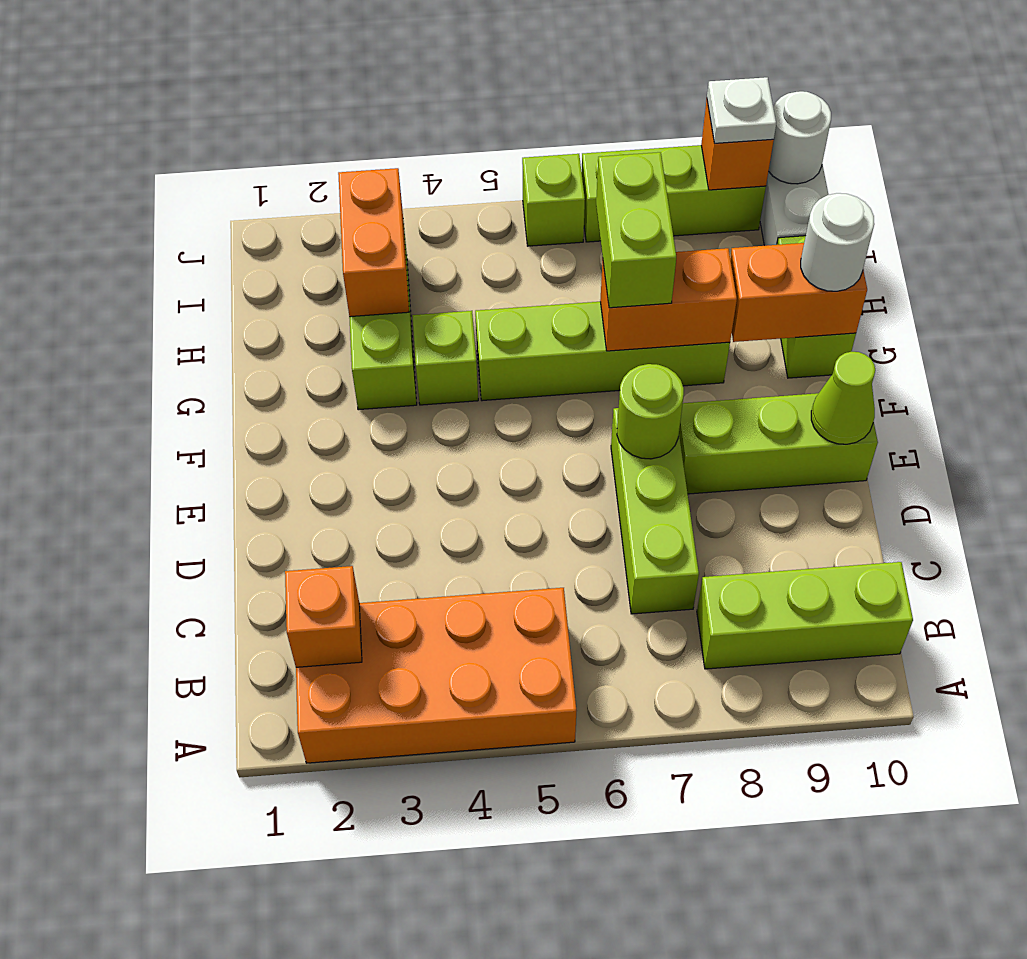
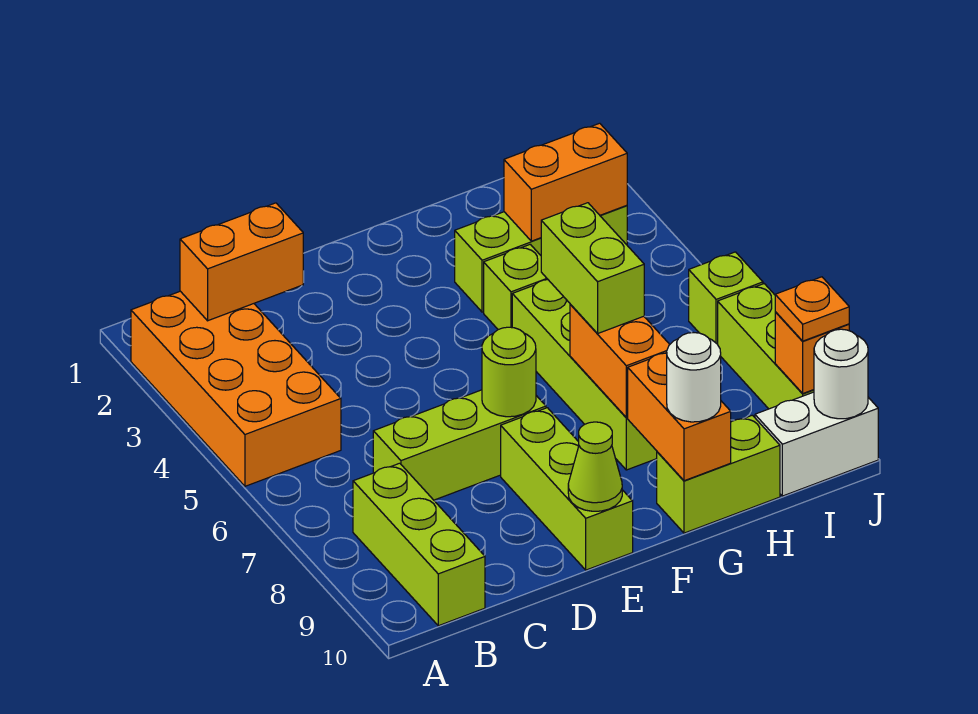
orange brick B2 level 2 -> orange brick B2:C2 level 2
lime brick G7:H7 level 3 -> lime brick G6:G7 level 3
white plate J9 level 3 -> orange plate J9 level 3

